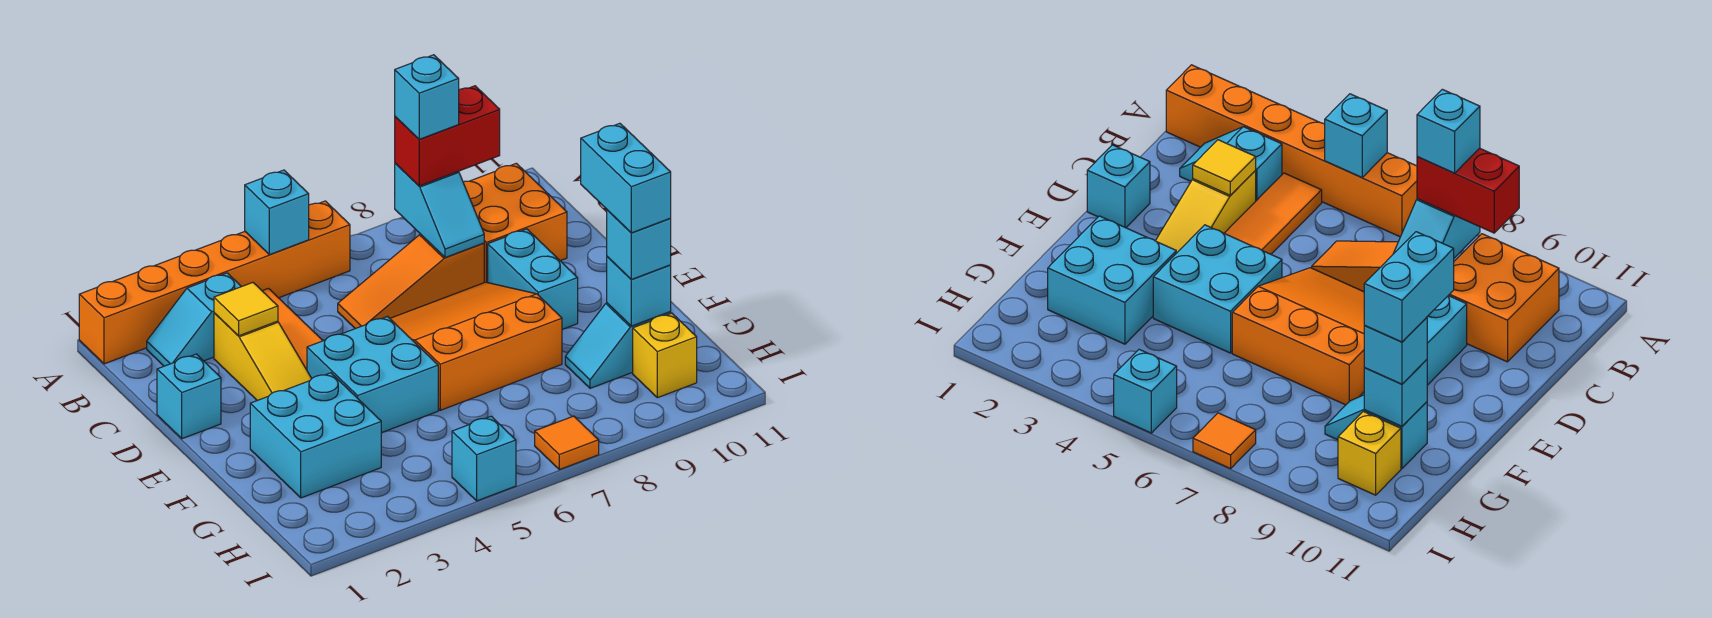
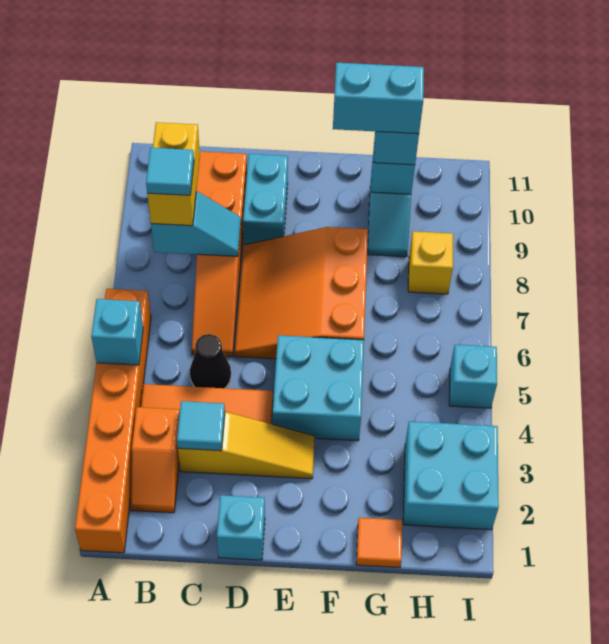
cyan slope B2:B3 level 1 top 3 -> orange slope B2:B3 level 1 top 3
red brick B8:B9 level 3 -> yellow brick B8:B9 level 3
cyan brick B8 level 4 -> cyan tile B8 level 4
yellow tile C3 level 2 -> cyan tile C3 level 2
none -> black cone C5 level 1
cyan brick D9:E9 level 1 -> cyan brick D9:D10 level 1
cyan brick F2:G3 level 1 -> cyan brick H2:I3 level 1
yellow brick H10 level 1 -> yellow brick H8 level 1
orange tile I7 level 1 -> orange tile G1 level 1

